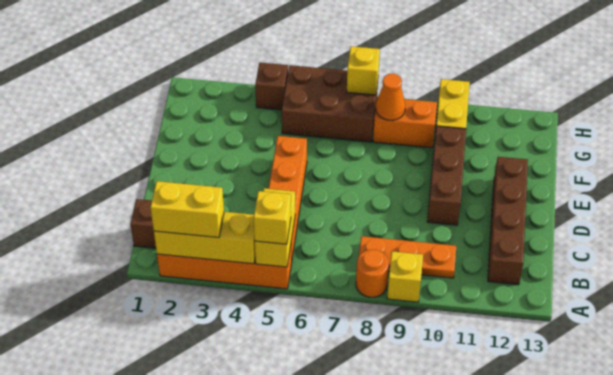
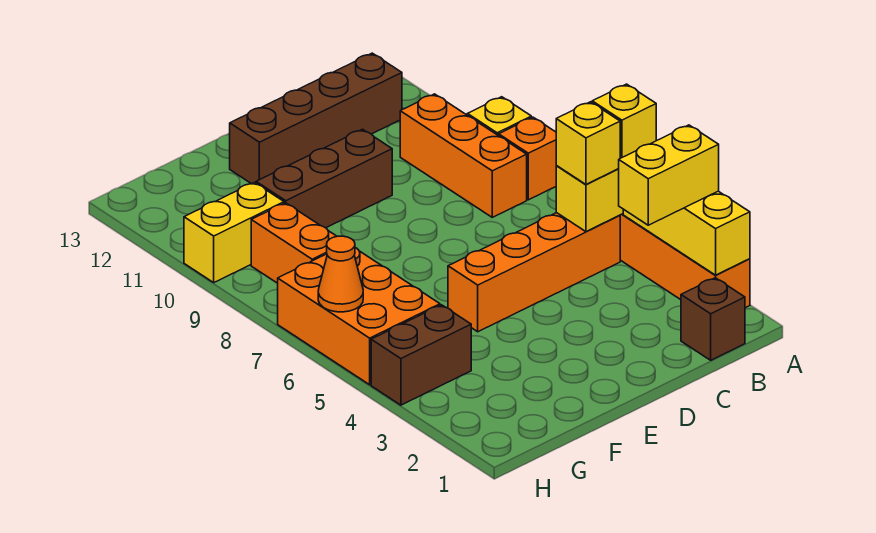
yellow brick A2:A3 level 3 -> yellow brick A3:B3 level 3
orange round brick A8 level 1 -> orange brick A8 level 1
orange plate B8:B10 level 1 -> orange brick B8:B10 level 1
brown brick G5:H7 level 1 -> orange brick G5:H7 level 1
orange cone G8 level 2 -> orange cone H6 level 2
brown brick H4 level 1 -> brown brick G4:H4 level 1
yellow brick H7 level 2 -> yellow brick B5 level 3

